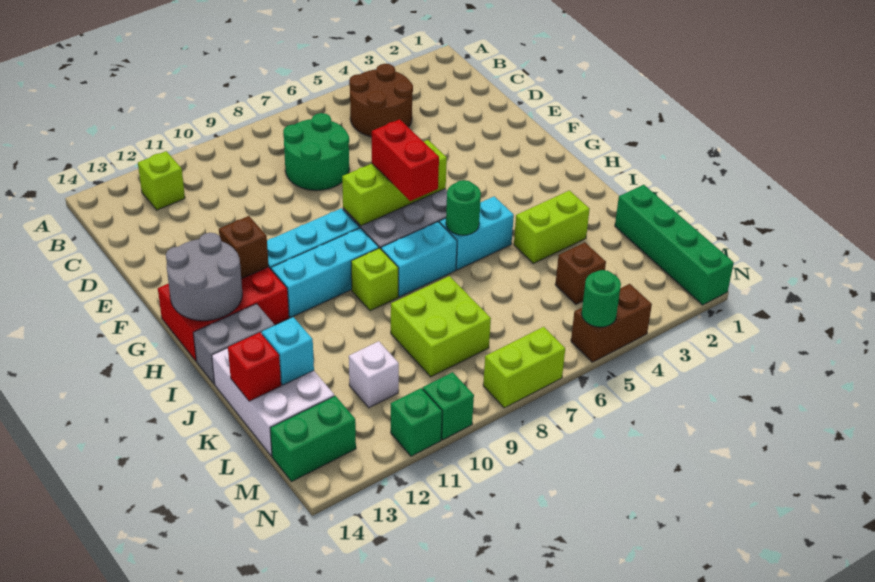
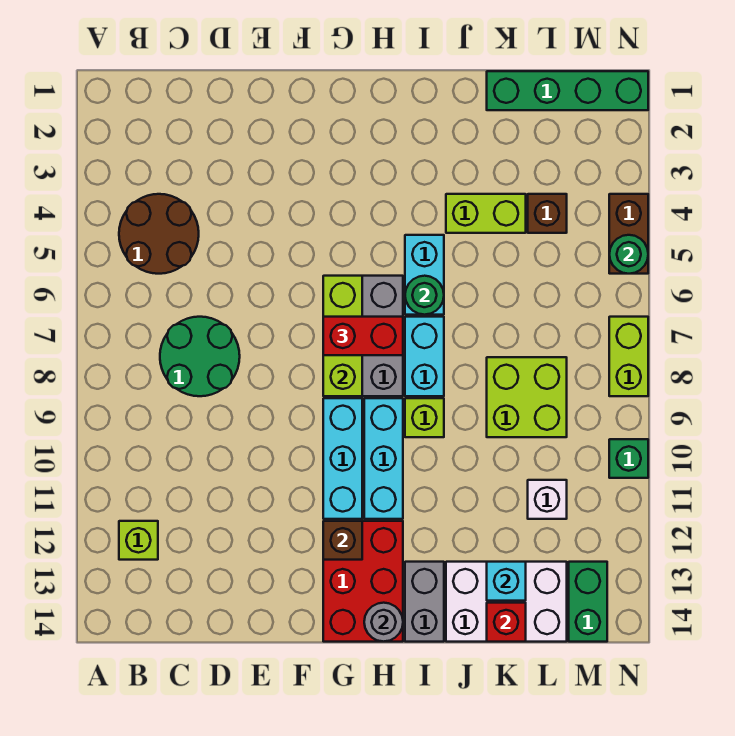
grey round brick G13:H14 level 2 -> grey round brick H14 level 2
lime brick J3:J4 level 1 -> lime brick J4:K4 level 1
green brick N11 level 1 -> none

